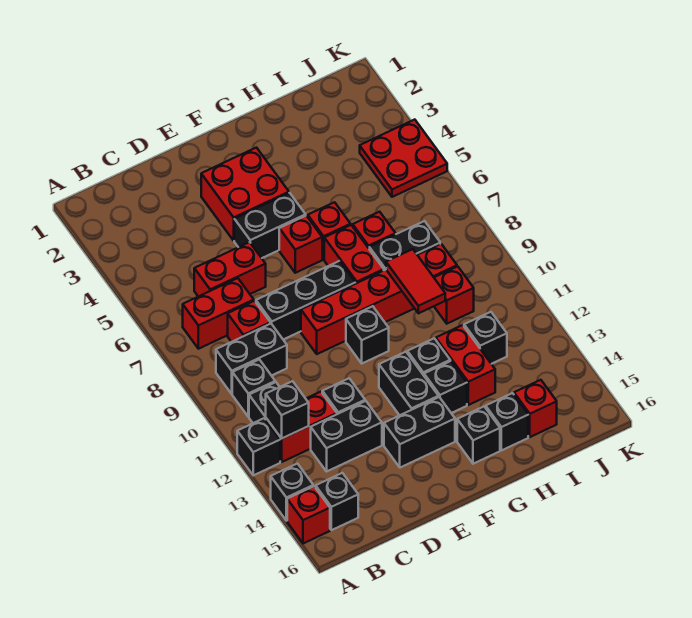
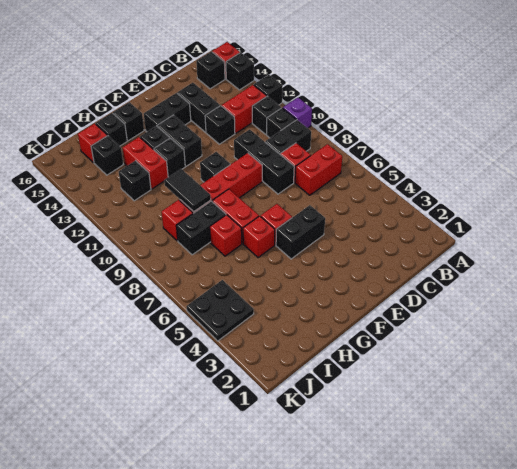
none -> purple brick A10 level 1
black brick B12 level 2 -> black brick I14 level 1
red brick C6:D6 level 1 -> none
black brick C13:D13 level 1 -> black brick D13:D14 level 1
black brick D8:F8 level 1 -> black brick D8:D10 level 1
red brick E3:F4 level 1 -> none
red tile H9:H10 level 2 -> black tile H9:H10 level 2
red brick I10 level 1 -> none
red plate J4:K5 level 1 -> black plate J4:K5 level 1

